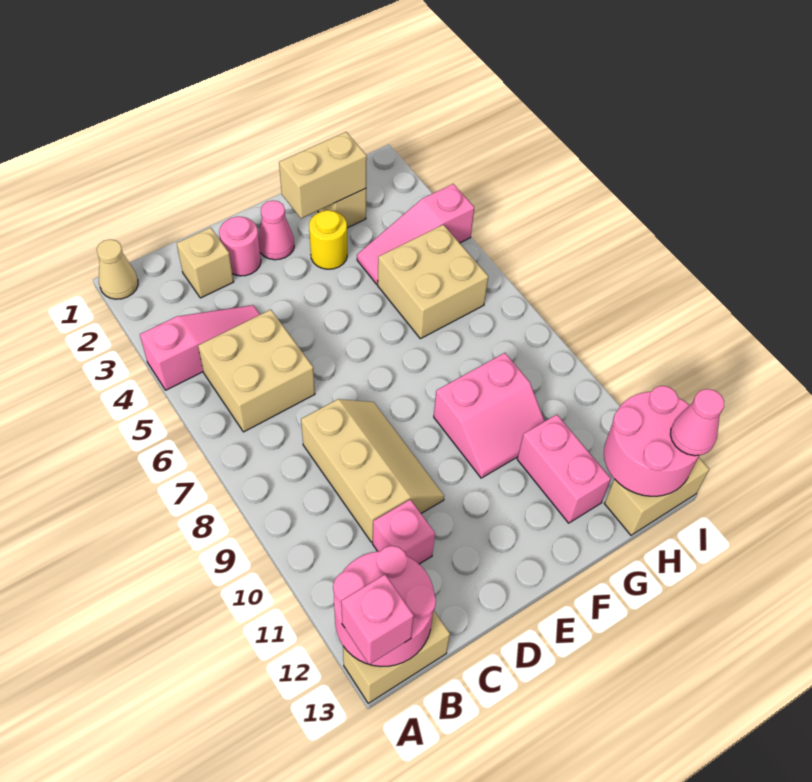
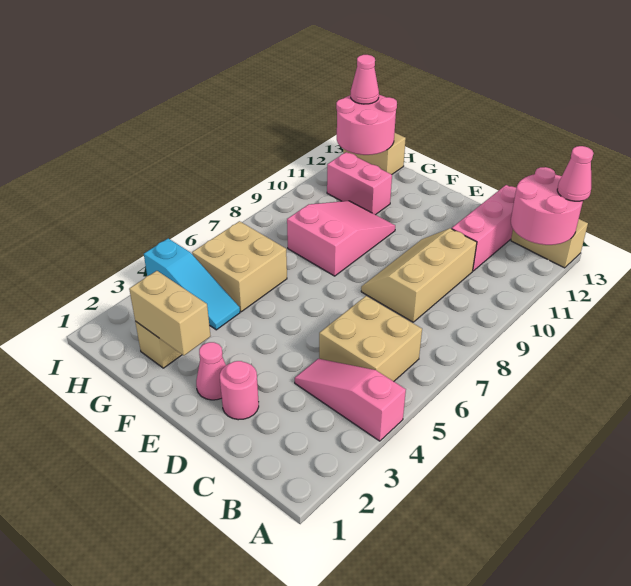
tan cone A1 level 1 -> none
pink brick A13 level 3 -> pink cone A13 level 3
tan brick C2 level 1 -> none
pink brick C11 level 1 -> pink brick C11:C13 level 1
yellow round brick F3 level 1 -> none
pink slope F9:G10 level 1 top 9 -> pink slope F8:G10 level 1 top 8
pink slope G4:I4 level 1 top I -> cyan slope G4:I4 level 1 top I
pink brick G11:G12 level 1 -> pink brick G11:H11 level 1

